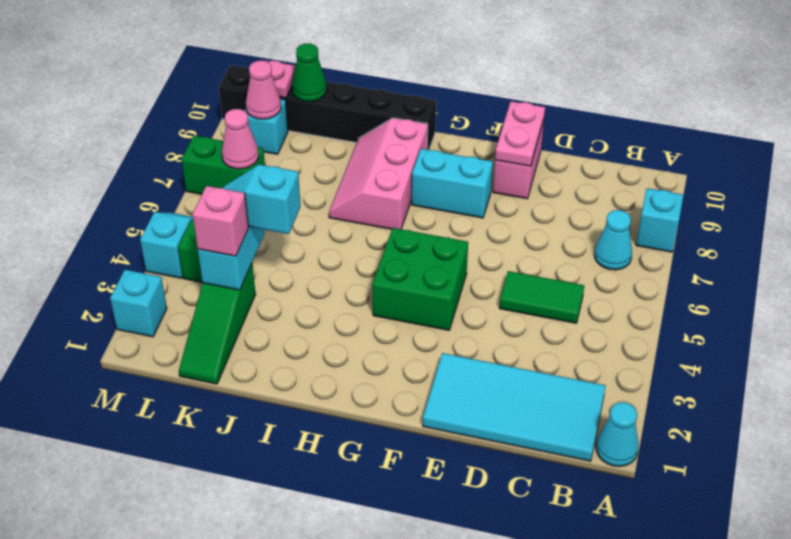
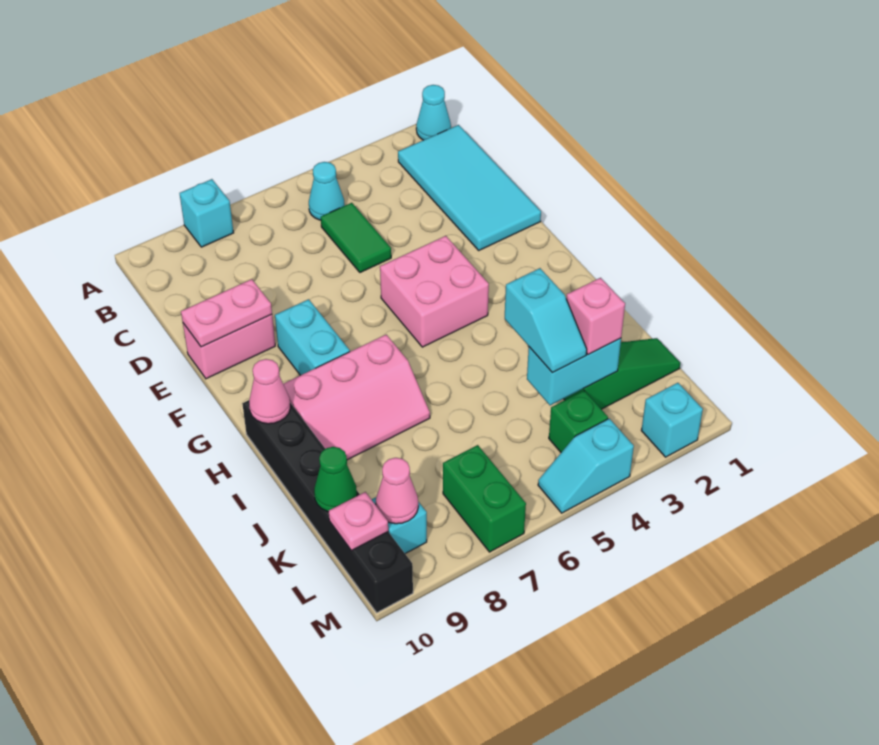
cyan cone B7 level 1 -> cyan cone B5 level 1
green brick F4:G5 level 1 -> pink brick F4:G5 level 1
pink cone L7 level 2 -> pink cone H10 level 2

